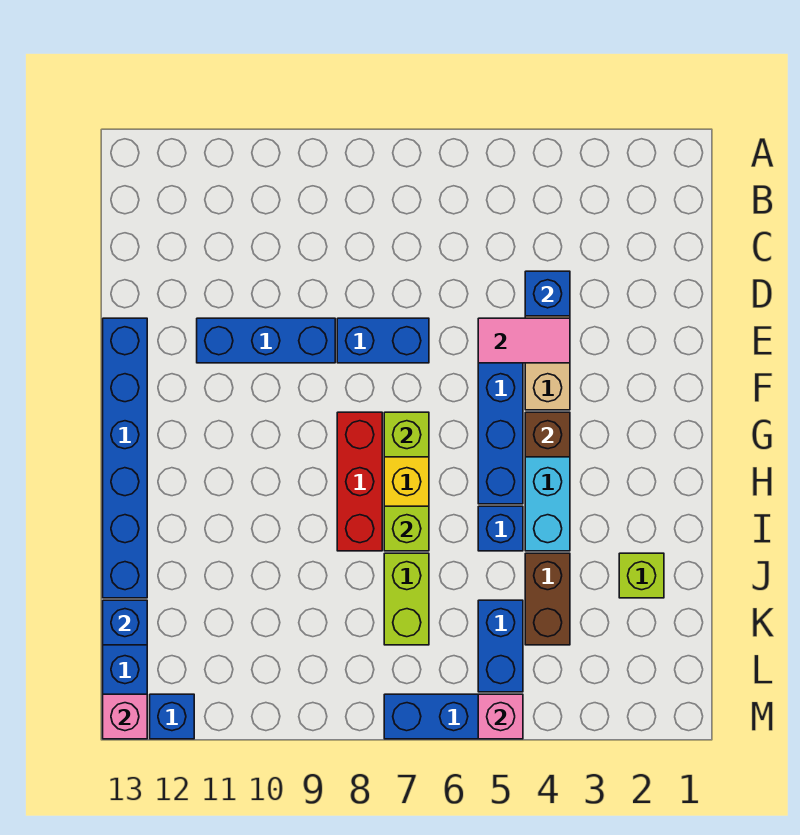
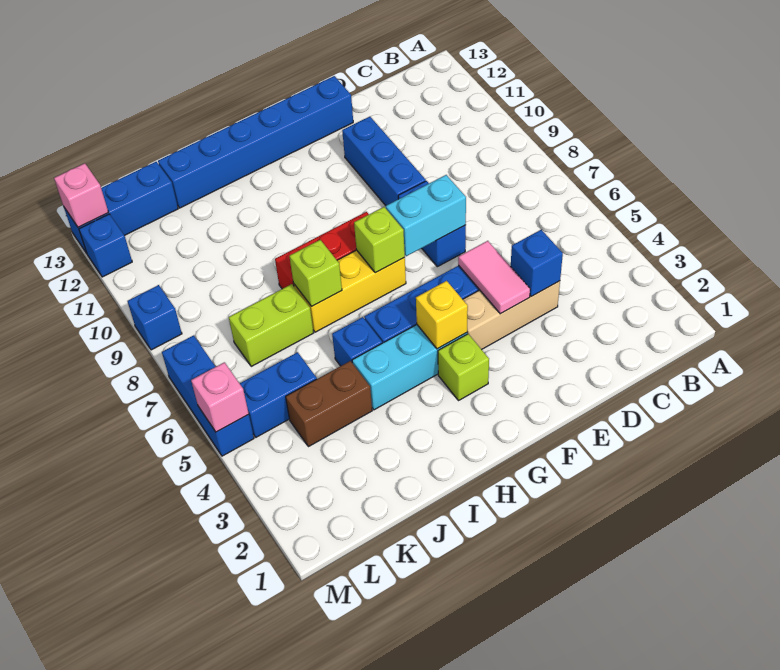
none -> cyan brick E7:F7 level 2
brown brick G4 level 2 -> yellow brick G4 level 2
lime brick J2 level 1 -> lime brick G3 level 1
blue brick K13 level 2 -> blue brick M9 level 1

